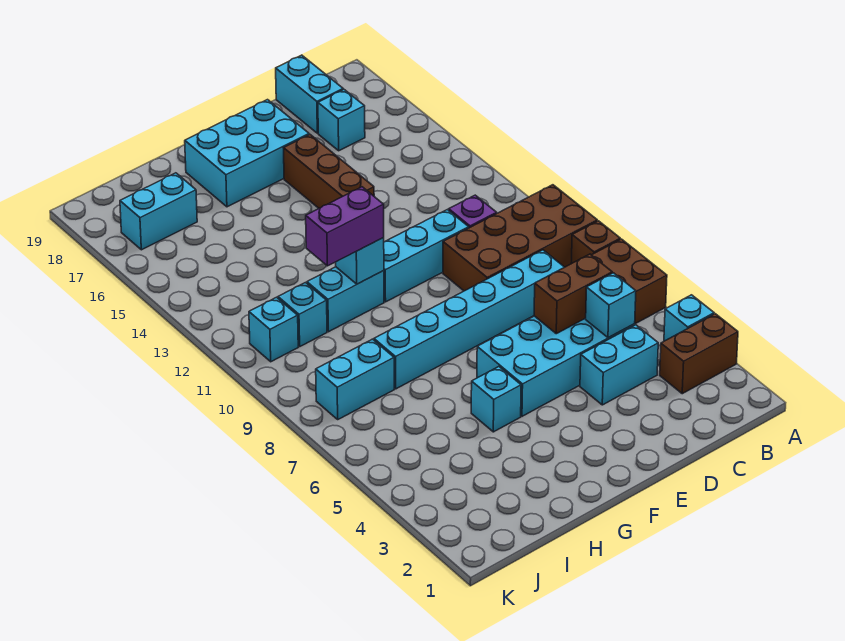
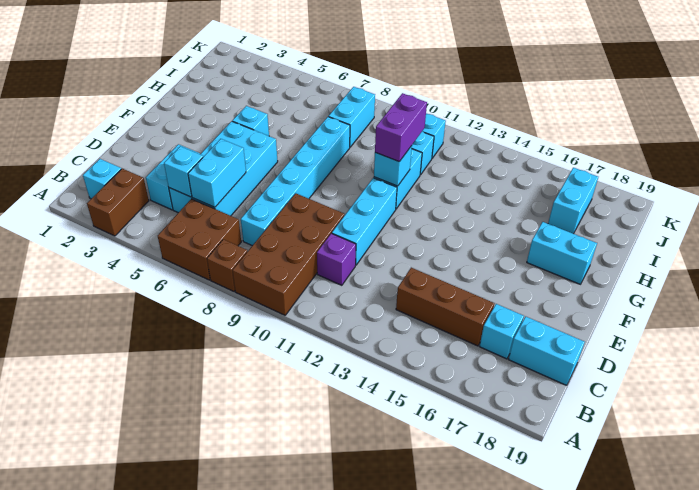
cyan brick A4 level 1 -> cyan brick B2 level 1
brown brick C6:D6 level 2 -> cyan brick C6:D6 level 2
brown brick E14:E16 level 1 -> brown brick C14:C16 level 1
cyan brick E17:G18 level 1 -> cyan brick G17:G18 level 1

